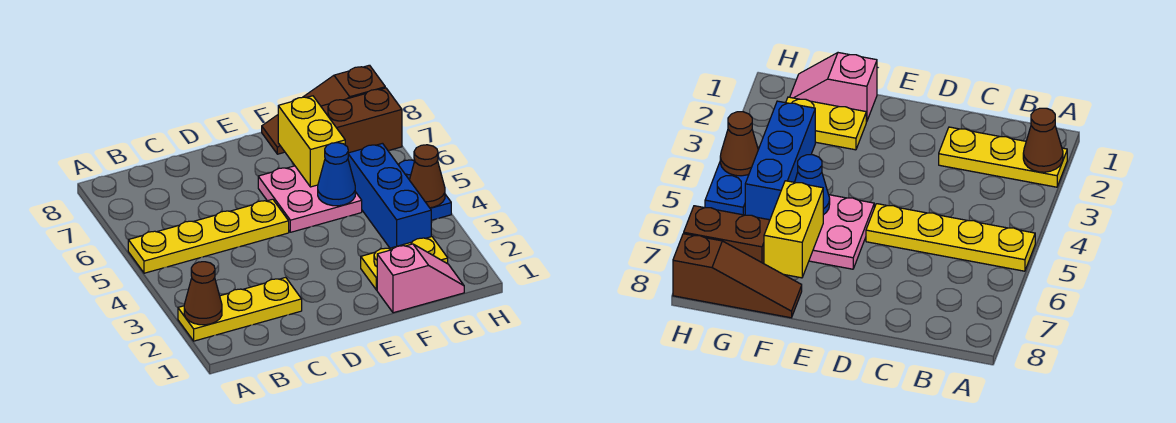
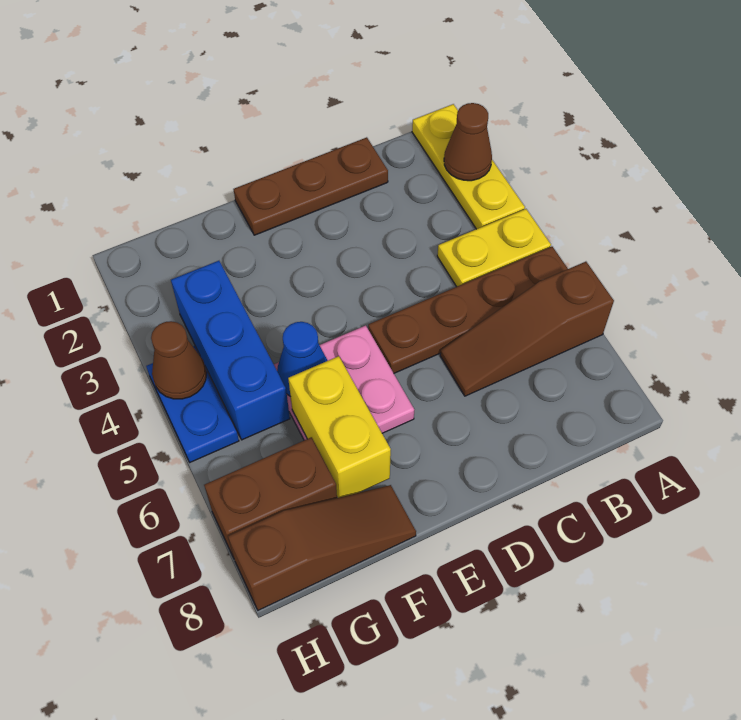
yellow plate A2:C2 level 1 -> yellow plate A1:A3 level 1
yellow plate A5:D5 level 1 -> brown plate A5:D5 level 1
none -> brown slope A6:C6 level 1 top A
none -> brown plate C1:E1 level 1
pink slope F1:G1 level 1 top F -> none
yellow plate F2:G2 level 1 -> yellow plate A4:B4 level 1

